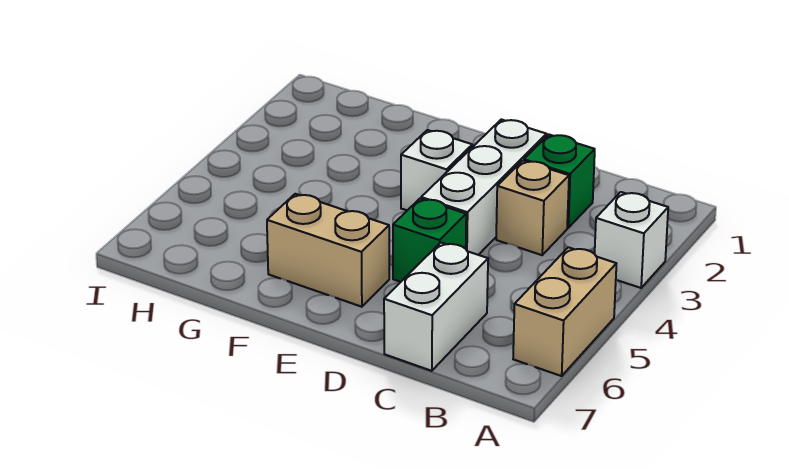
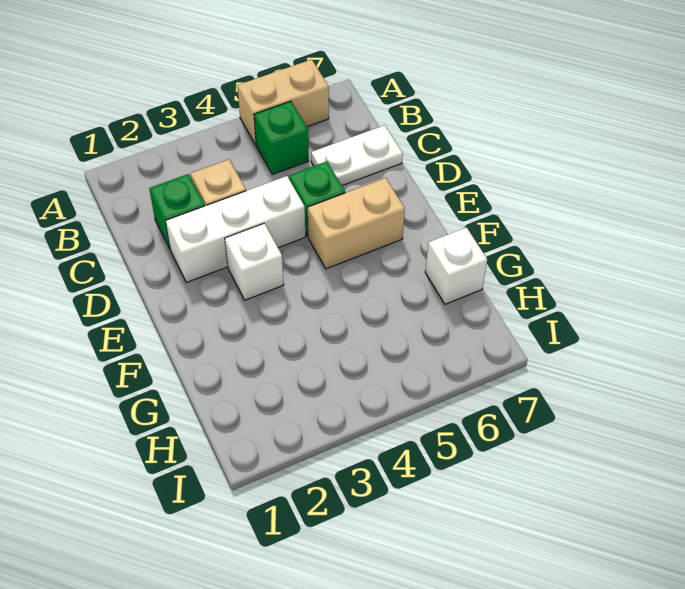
white brick A3 level 1 -> white brick G7 level 1
none -> green brick B5 level 1
white brick C6:C7 level 1 -> white plate C6:C7 level 1
tan brick E6:F6 level 1 -> tan brick E5:E6 level 1

